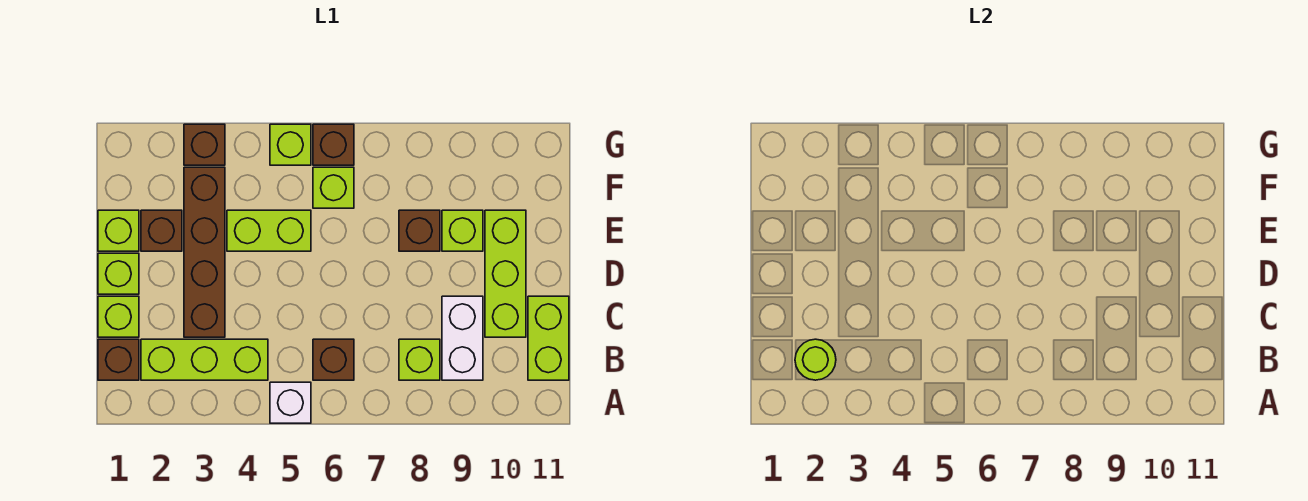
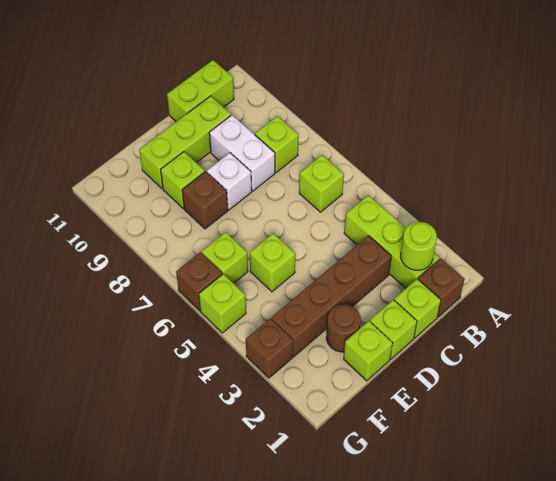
white brick A5 level 1 -> white brick D8 level 1
brown brick B6 level 1 -> lime brick B6 level 1
white brick B9:C9 level 1 -> white brick C8:C9 level 1
brown brick E2 level 1 -> brown round brick E2 level 1
lime brick E4:E5 level 1 -> lime brick E5 level 1

